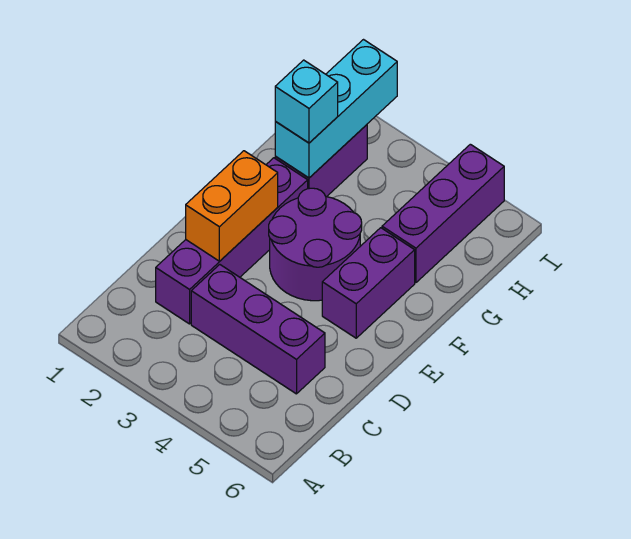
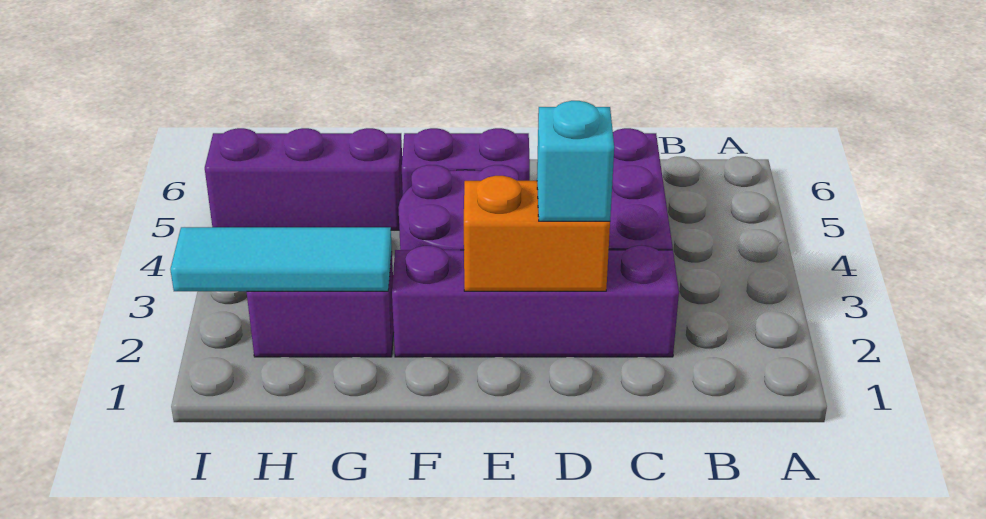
cyan brick G2:I2 level 2 -> cyan tile G2:I2 level 2
cyan brick G2 level 3 -> cyan brick D2 level 3

